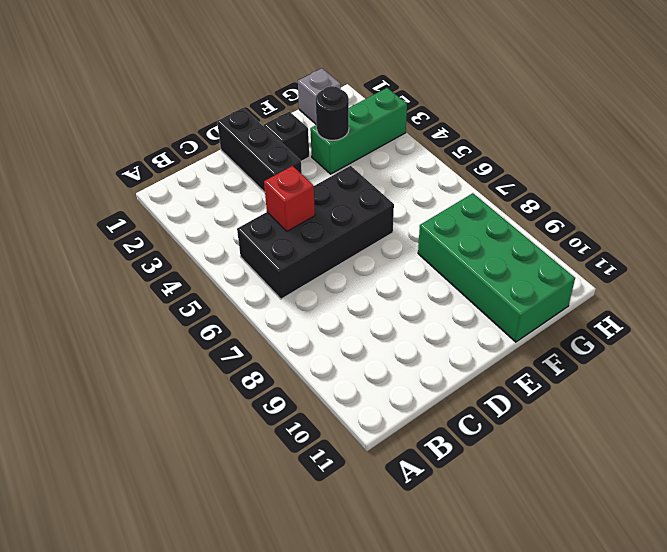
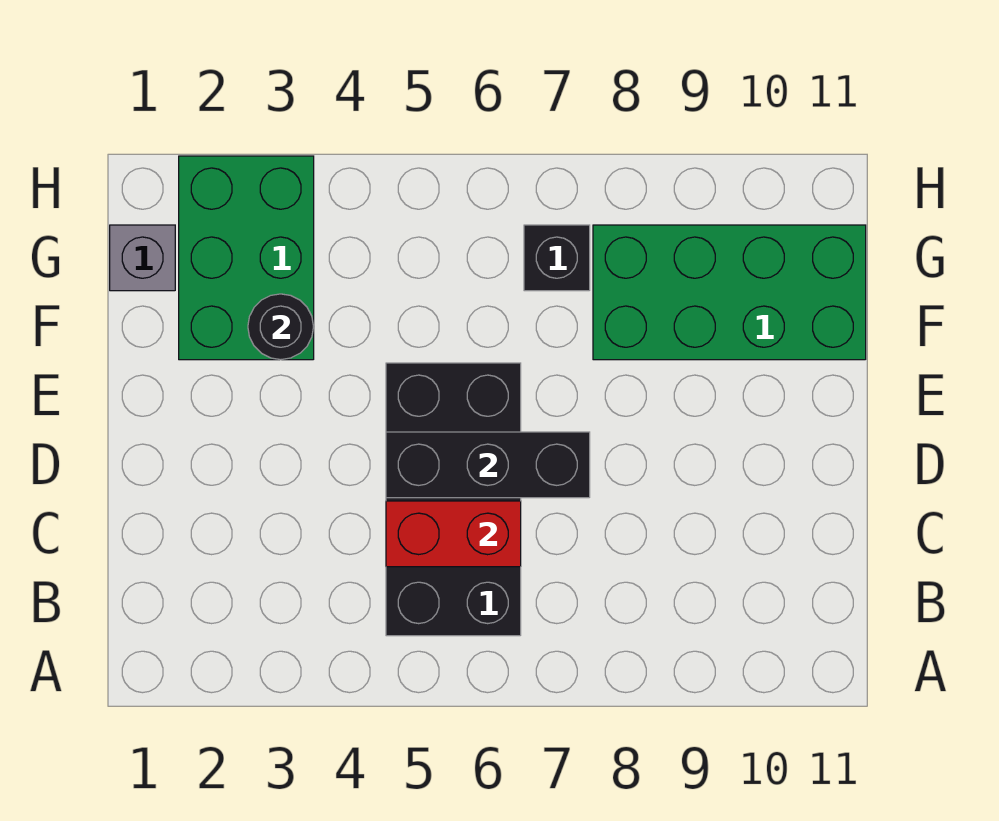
red brick C5 level 2 -> red brick C5:C6 level 2
black brick D1:D3 level 1 -> black brick D5:D7 level 2
black brick E2 level 1 -> black brick G7 level 1
green brick F3:H3 level 1 -> green brick F2:H3 level 1

